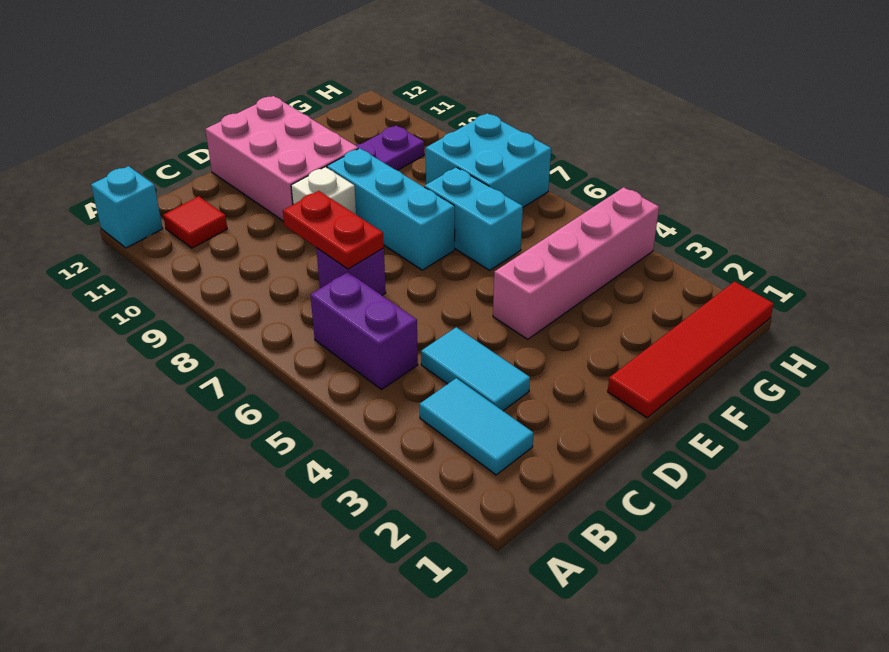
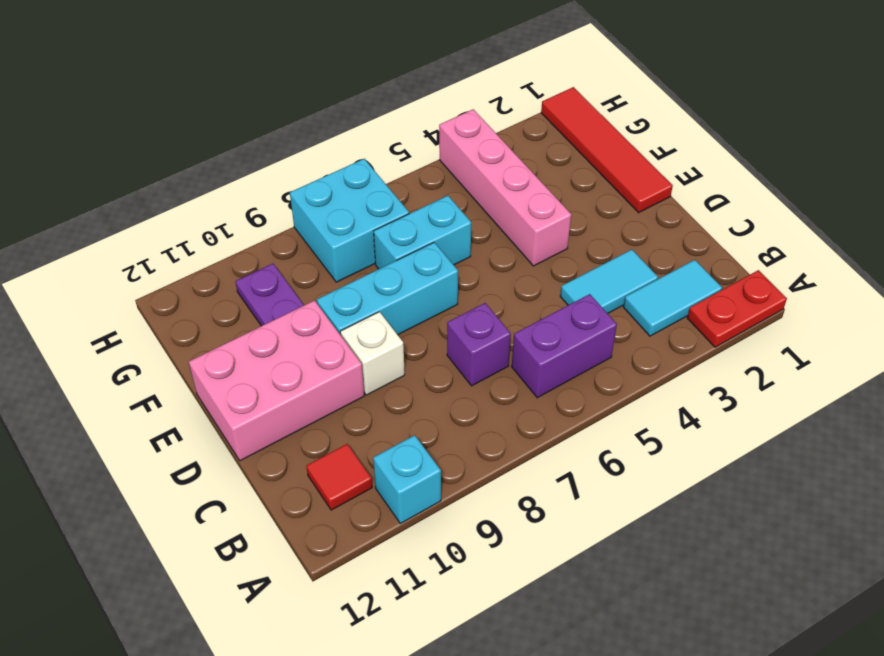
cyan brick A12 level 1 -> cyan brick A10 level 1
red plate C7:C8 level 2 -> red plate A1:A2 level 1

